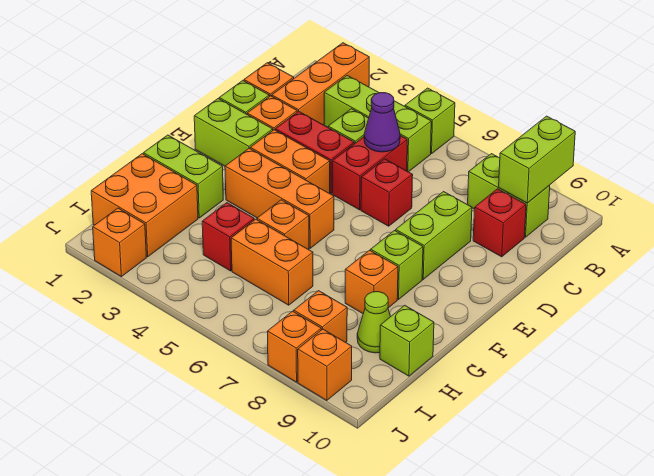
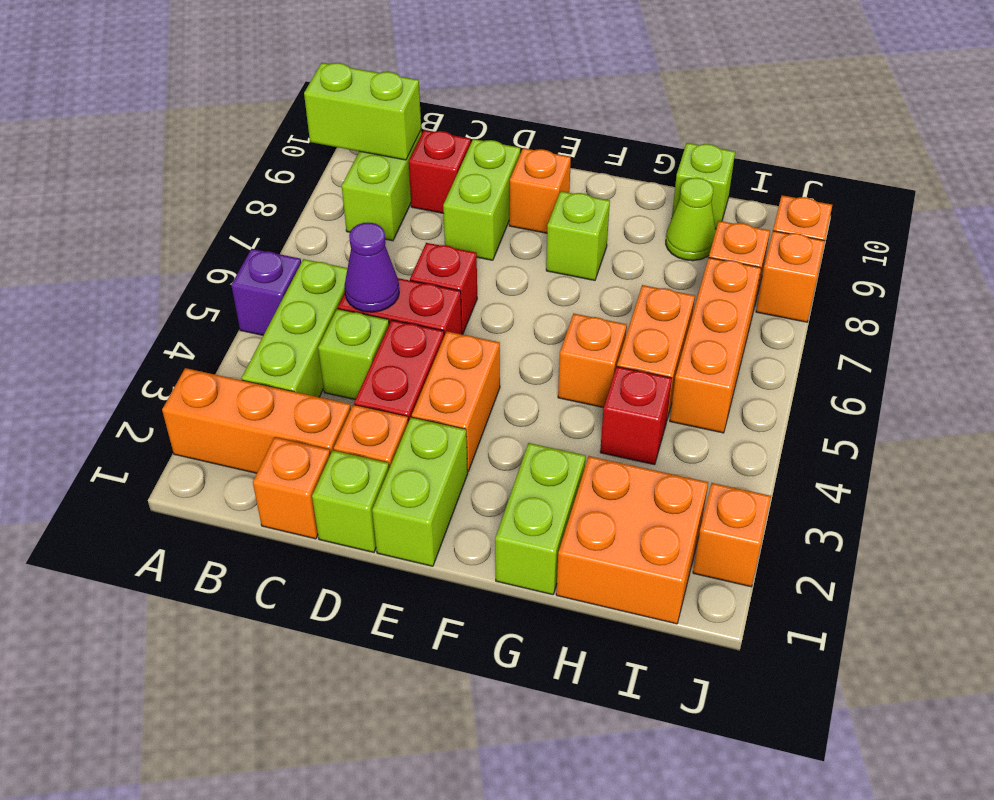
lime brick A5 level 1 -> purple brick A5 level 1
lime brick D8:E8 level 1 -> lime brick D8:D9 level 1
orange brick F3:F5 level 1 -> orange brick I5:I7 level 1
orange brick G8 level 1 -> orange brick E9 level 1

